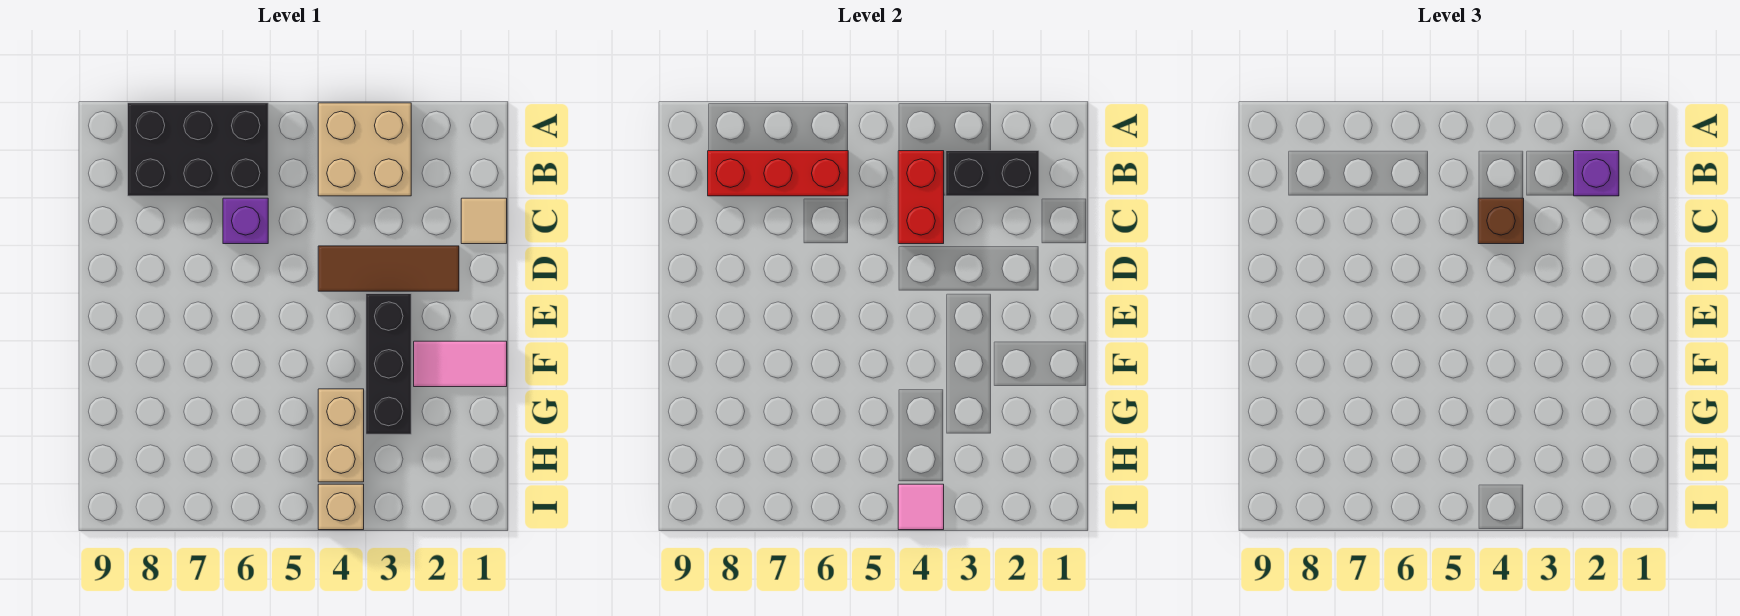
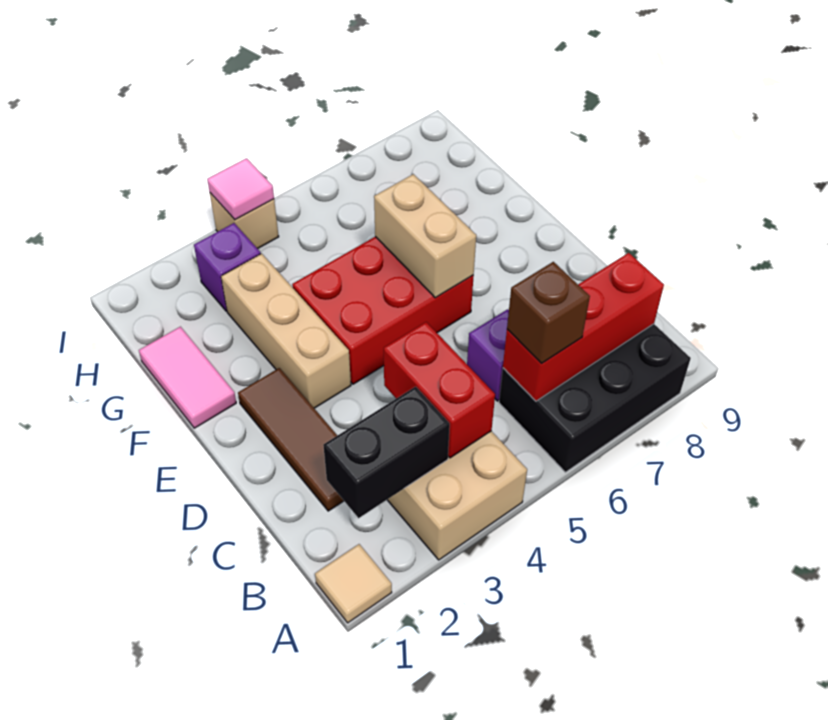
purple brick B2 level 3 -> purple brick H3 level 1
tan tile C1 level 1 -> tan tile A1 level 1
brown brick C4 level 3 -> brown brick B6 level 3
brown tile D2:D4 level 1 -> brown tile C2:E2 level 1
black brick E3:G3 level 1 -> tan brick E3:G3 level 1
none -> red brick E4:F6 level 1
pink tile F1:F2 level 1 -> pink tile F1:G1 level 1
tan brick G4:H4 level 1 -> tan brick E6:F6 level 2

